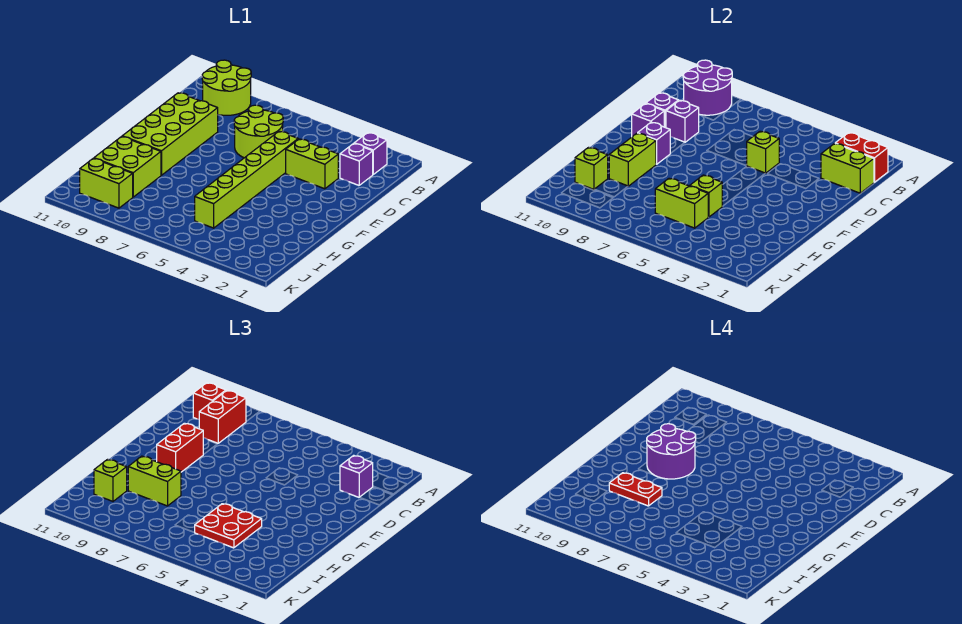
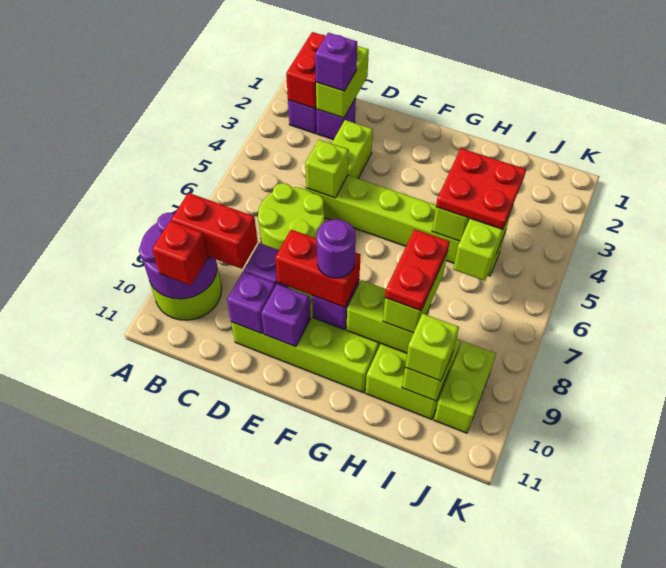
purple round brick E8:F9 level 4 -> purple round brick F9 level 4

